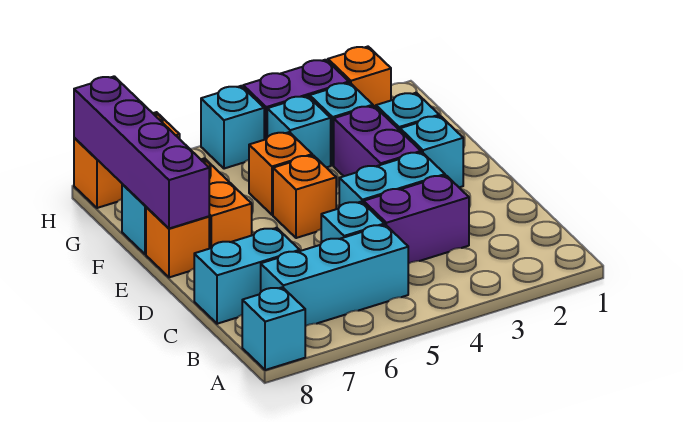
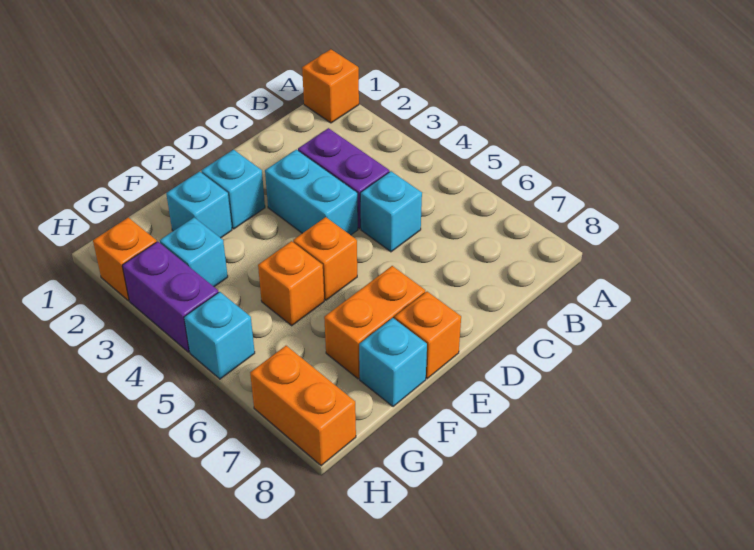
none -> orange brick A1 level 1
cyan brick A8 level 1 -> none
cyan brick B5:B7 level 1 -> none
cyan brick C7:C8 level 1 -> none
purple brick E3:F3 level 1 -> none
purple brick E8:H8 level 2 -> none
cyan brick G4 level 1 -> none

